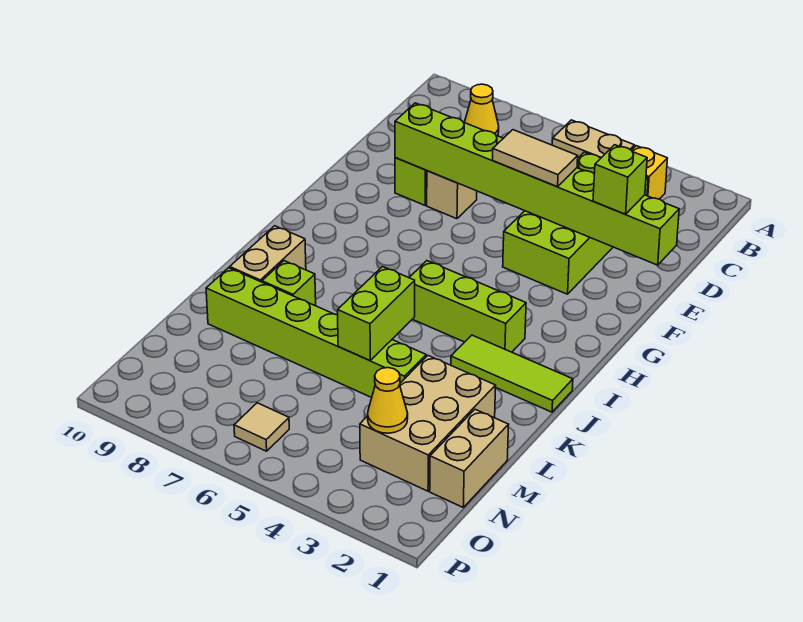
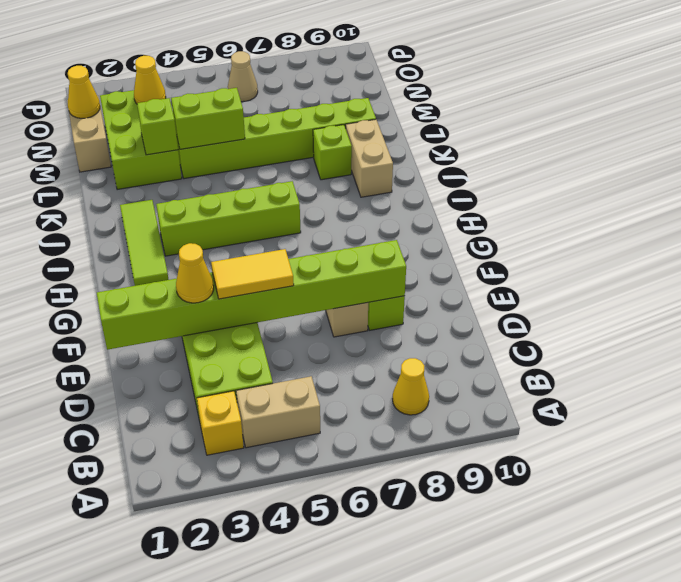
lime brick E2 level 3 -> lime brick L3 level 2
none -> yellow cone E3 level 3
tan tile E4:E5 level 3 -> yellow tile E4:E5 level 3
lime brick I3:I5 level 1 -> lime brick I3:I6 level 1
lime tile J1:J3 level 1 -> lime tile H2:J2 level 1
lime brick K5:L5 level 2 -> lime brick L4:L5 level 2
tan brick L2:N3 level 1 -> lime brick L2:N3 level 1
none -> yellow cone N1 level 2
tan tile O6 level 1 -> tan cone O6 level 1

